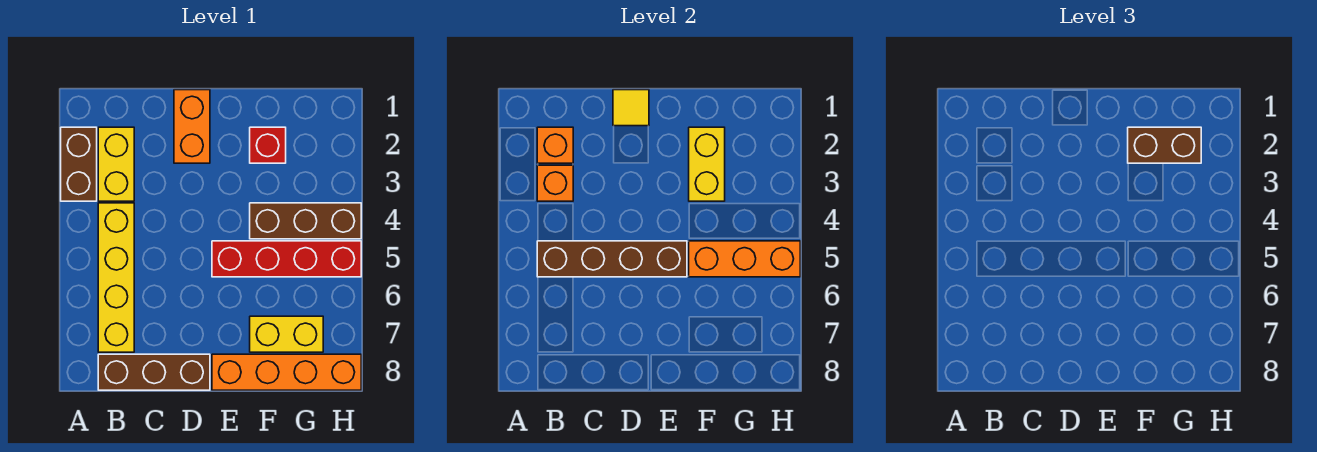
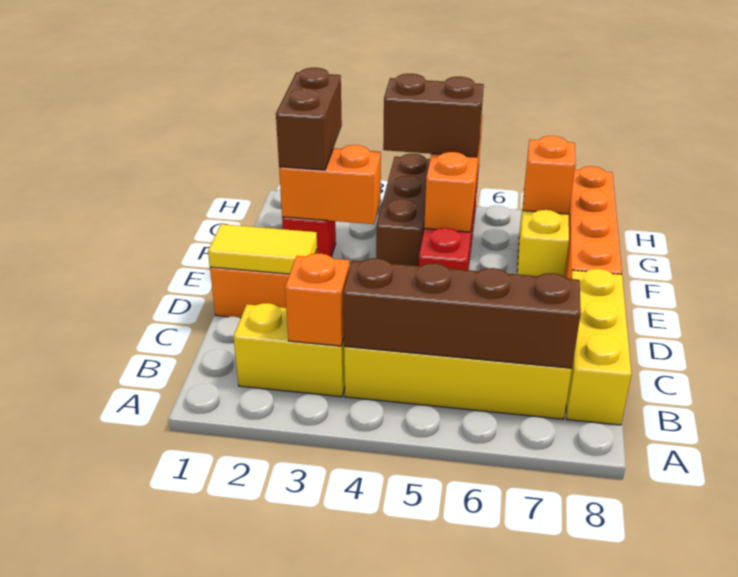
brown brick A2:A3 level 1 -> brown brick G4:G5 level 3
orange brick B2 level 2 -> orange brick G7 level 2
brown brick B5:E5 level 2 -> brown brick B4:B7 level 2
brown brick B8:D8 level 1 -> yellow brick B8:D8 level 1
yellow tile D1 level 2 -> yellow tile D1:D2 level 2
yellow brick F2:F3 level 2 -> orange brick F2:F3 level 2

